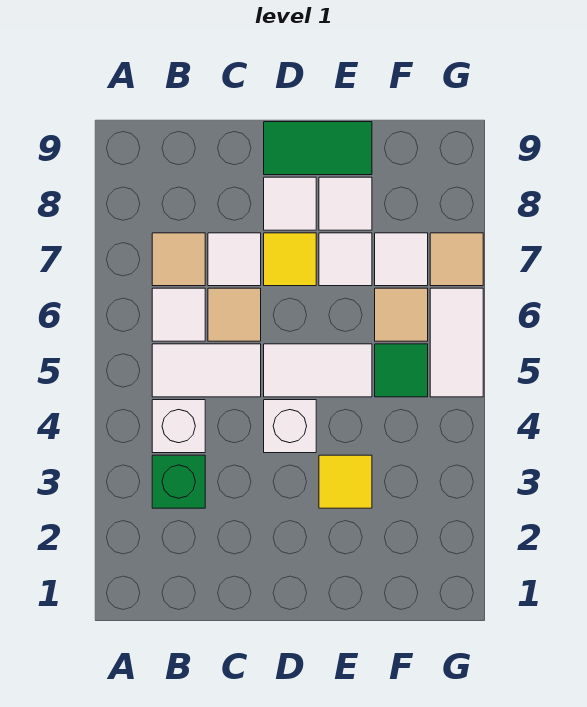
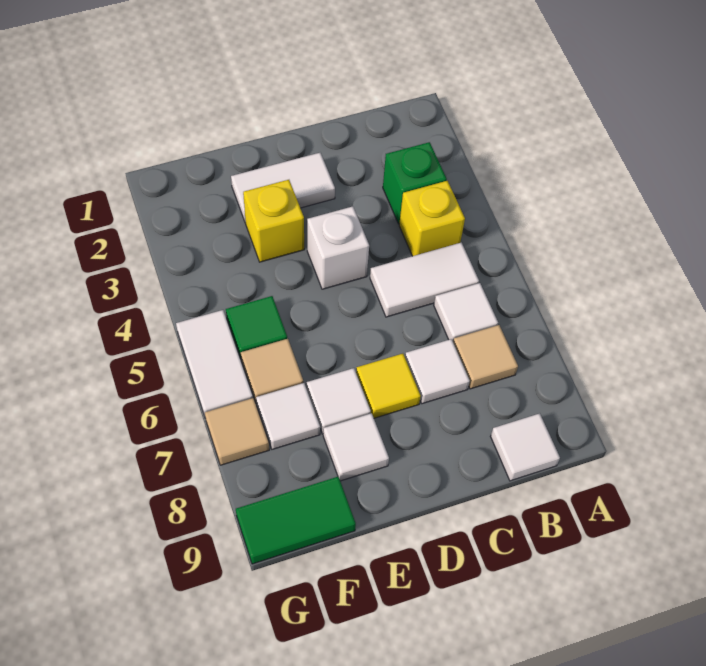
white brick B4 level 1 -> yellow brick B4 level 1
tan tile C6 level 1 -> none
white tile D5:E5 level 1 -> white tile D2:E2 level 1
white tile D8 level 1 -> white tile B9 level 1
green tile D9:E9 level 1 -> green tile F9:G9 level 1
yellow tile E3 level 1 -> yellow brick E3 level 1

